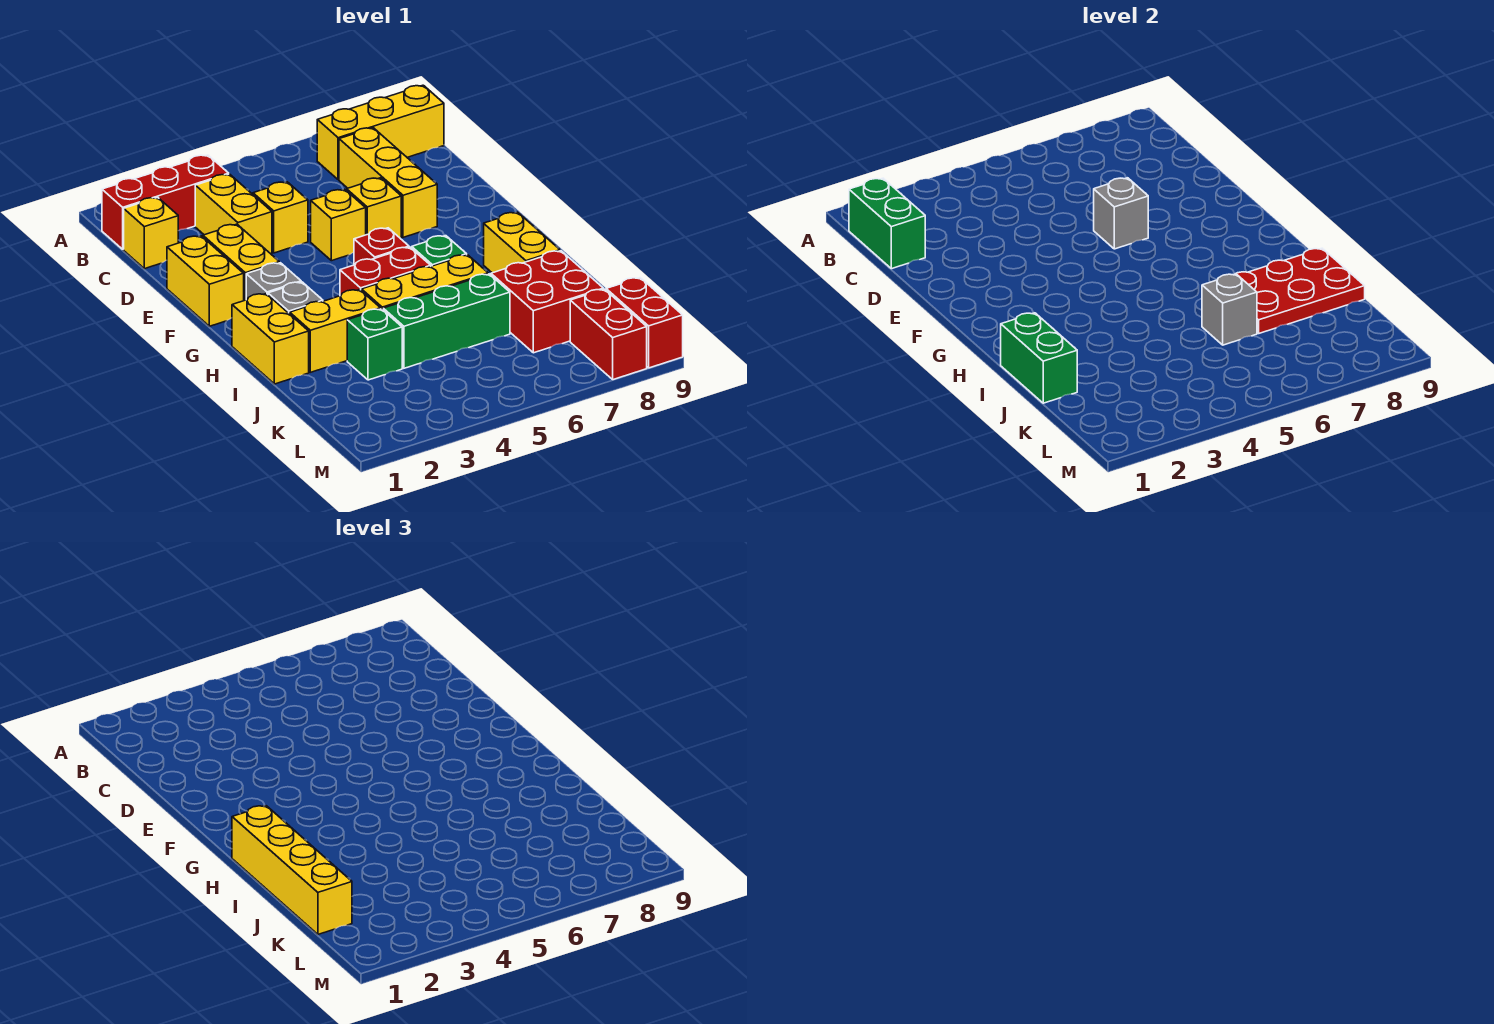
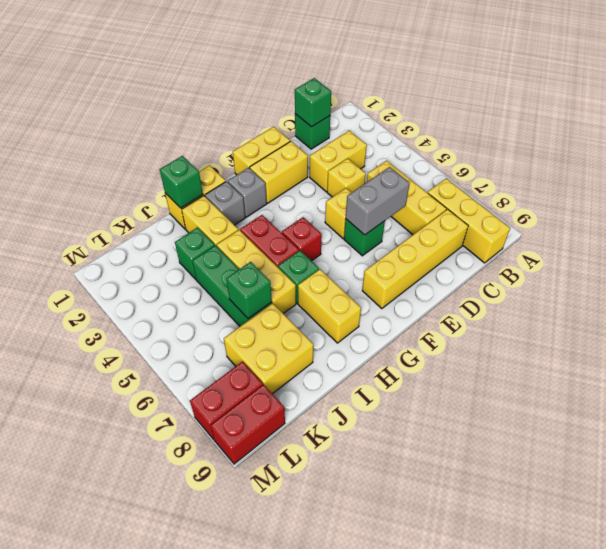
red brick B1:B3 level 1 -> none
green brick B1:C1 level 2 -> green brick C1 level 2
yellow brick C1 level 1 -> green brick C1 level 1
yellow brick C7:E7 level 1 -> yellow brick C5:C7 level 1
yellow brick E6 level 1 -> green brick E6 level 1
grey brick E6 level 2 -> grey brick D6:E6 level 2
yellow brick H1:K1 level 3 -> yellow brick C8:F8 level 1
yellow brick H8:I8 level 1 -> yellow brick H7:H8 level 1
green brick I1:J1 level 2 -> green brick I1 level 2
red plate I7:J9 level 2 -> none
grey brick J6 level 2 -> green brick J6 level 2
red brick J7:K8 level 1 -> yellow brick J7:K8 level 1

